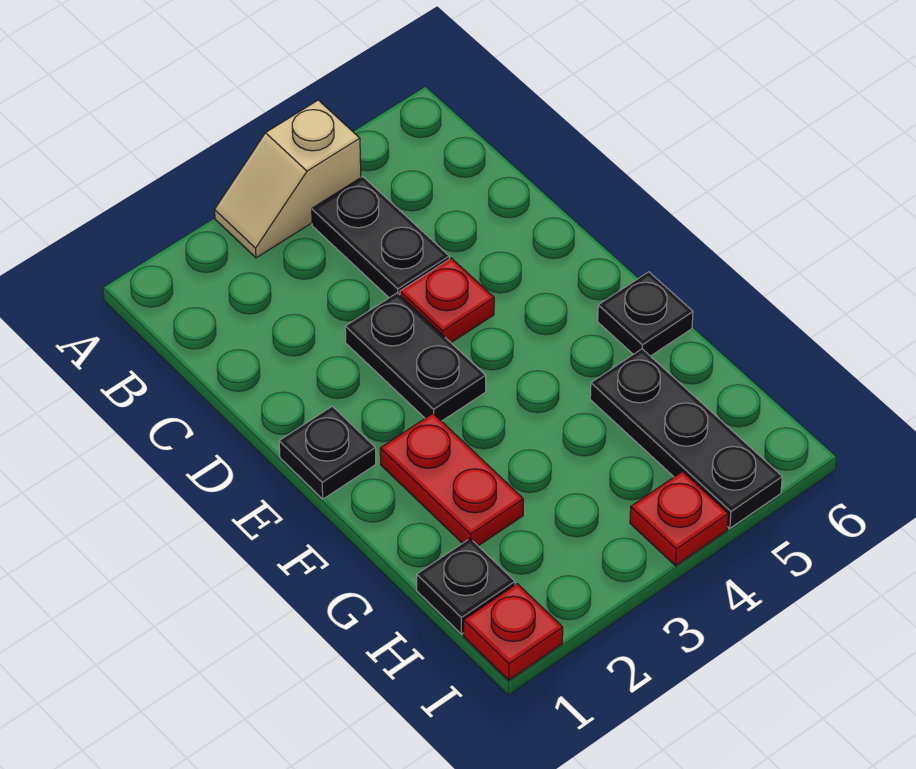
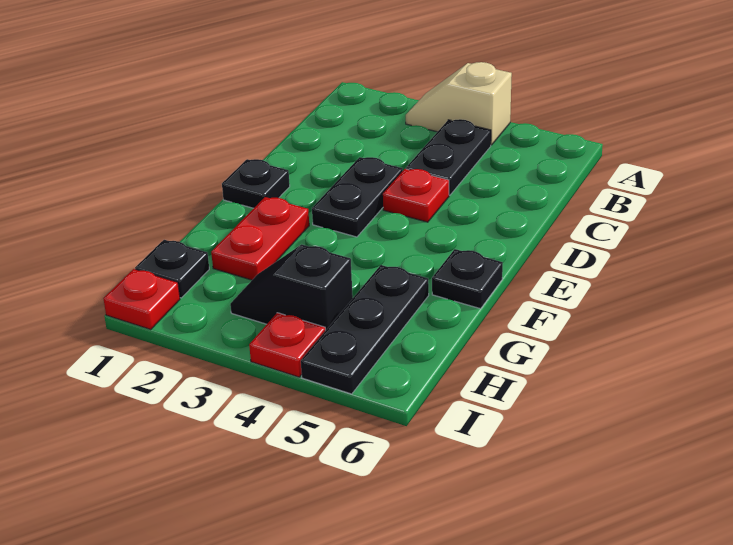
none -> black slope H3:H4 level 1 top 4

